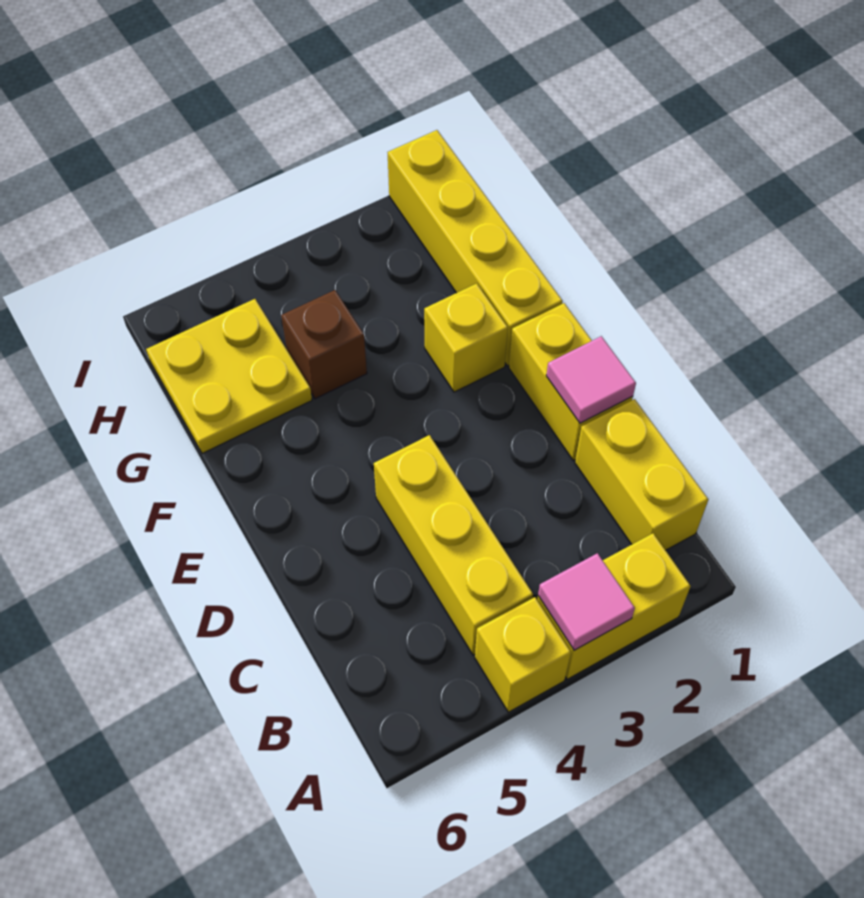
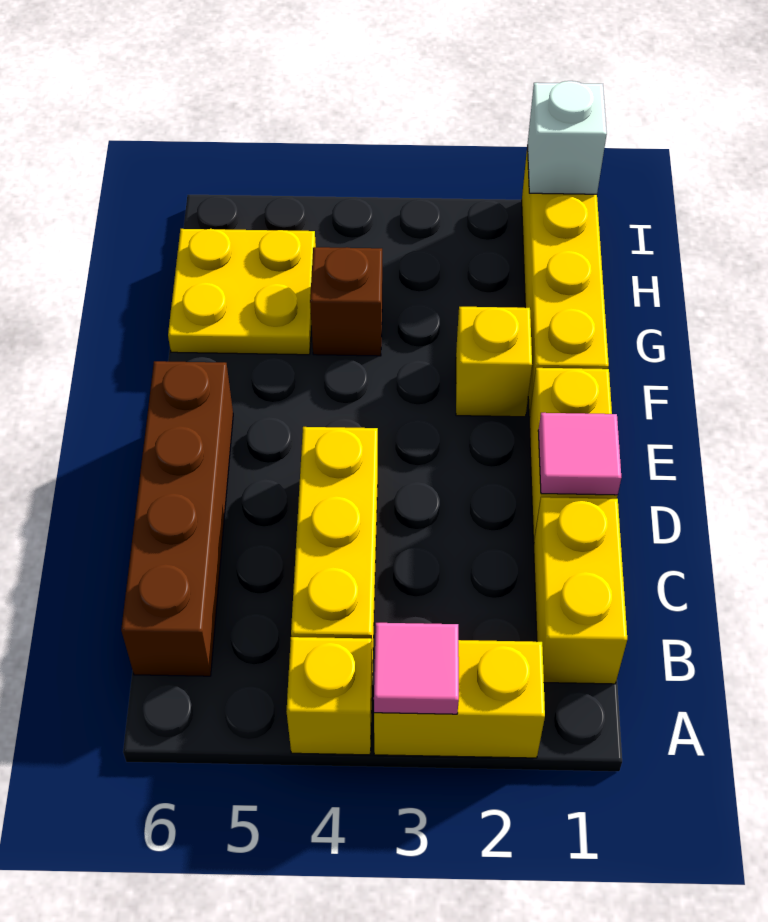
none -> brown brick B6:E6 level 1
none -> white brick I1 level 2

